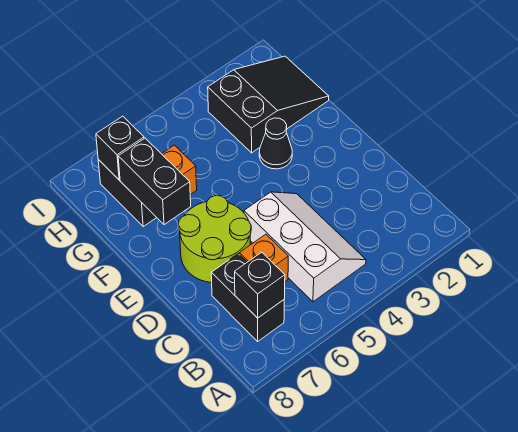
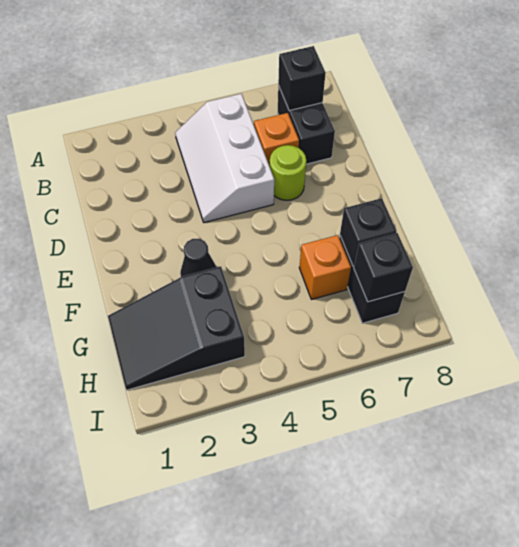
lime round brick D6:E7 level 1 -> lime round brick D6 level 1
black brick F7:G7 level 2 -> black brick G7 level 2

